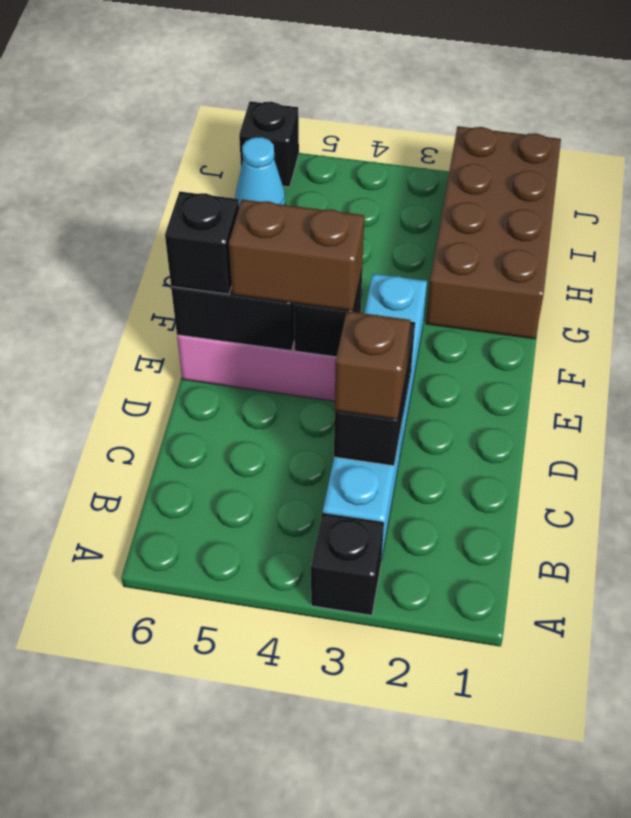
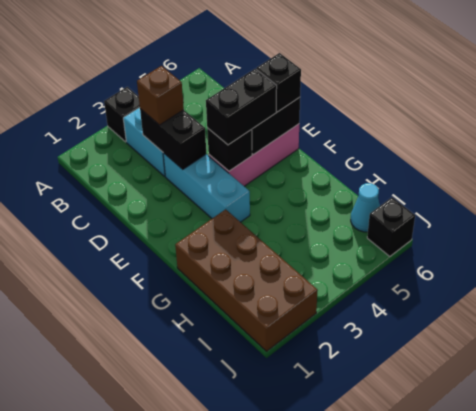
brown brick E4:E5 level 3 -> black brick E4:E5 level 3

